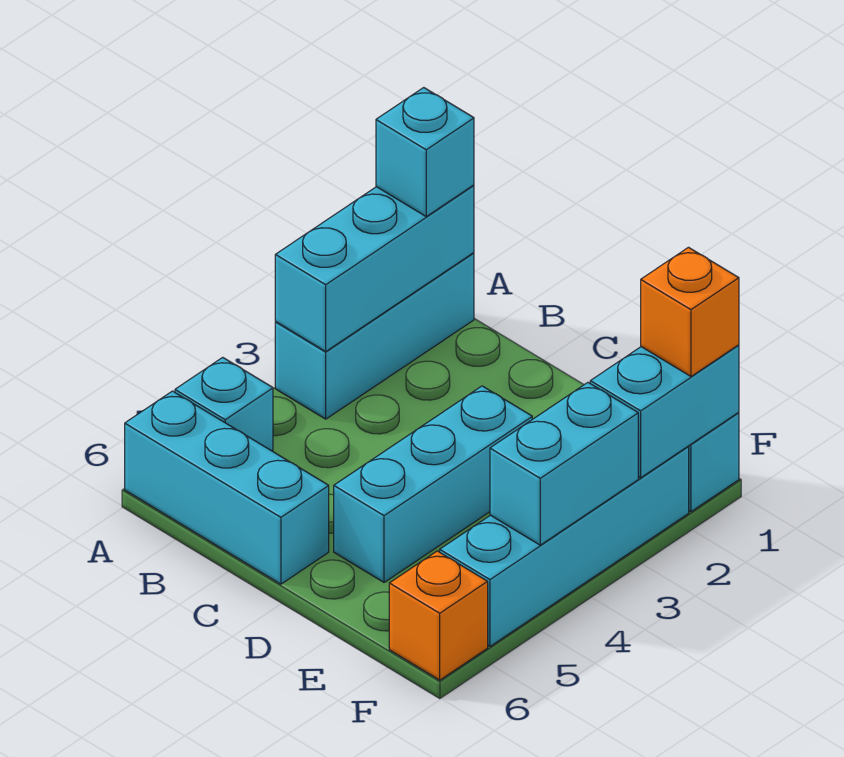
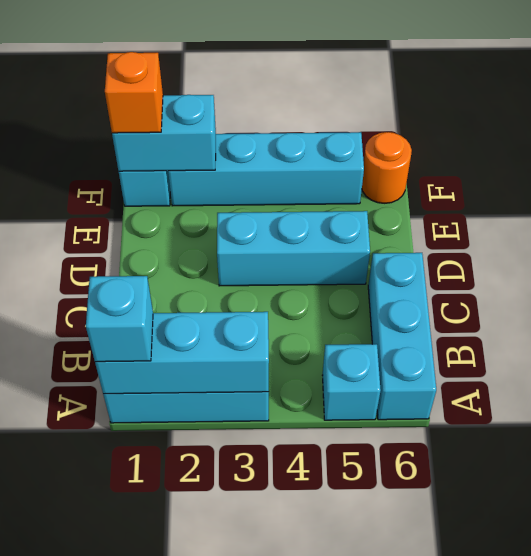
cyan brick F3:F4 level 2 -> none
orange brick F6 level 1 -> orange round brick F6 level 1

